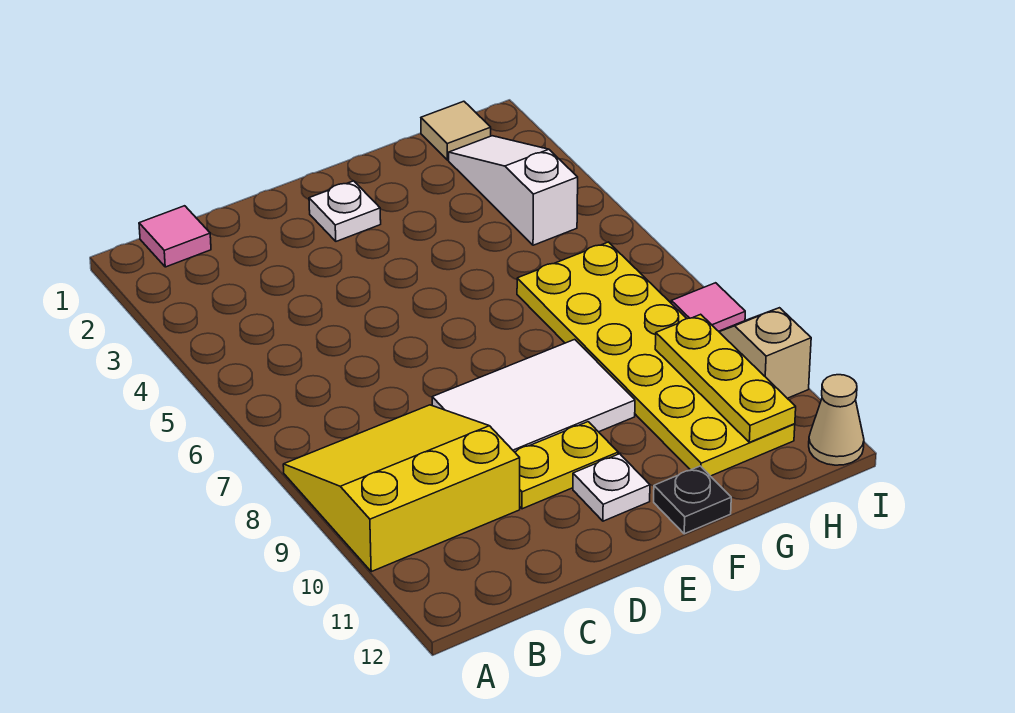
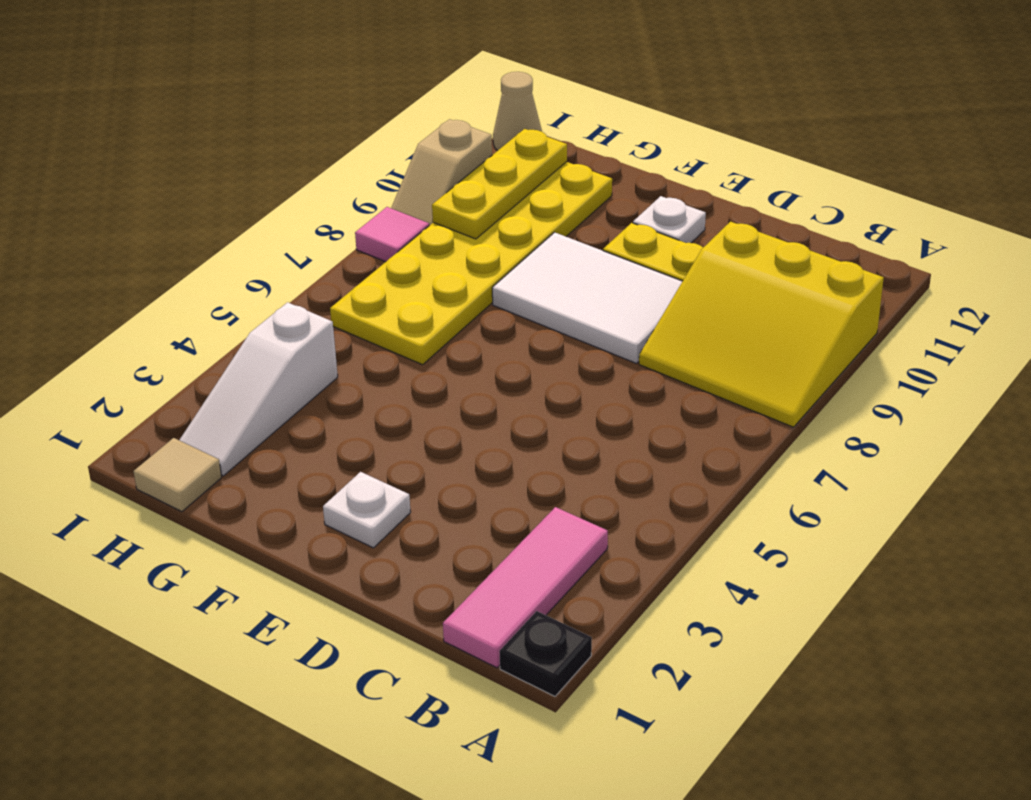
pink tile B1 level 1 -> pink tile B1:B3 level 1
black plate F12 level 1 -> black plate A1 level 1

